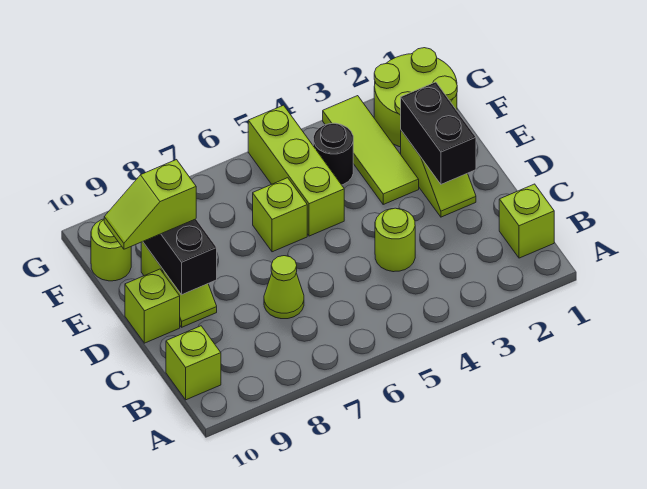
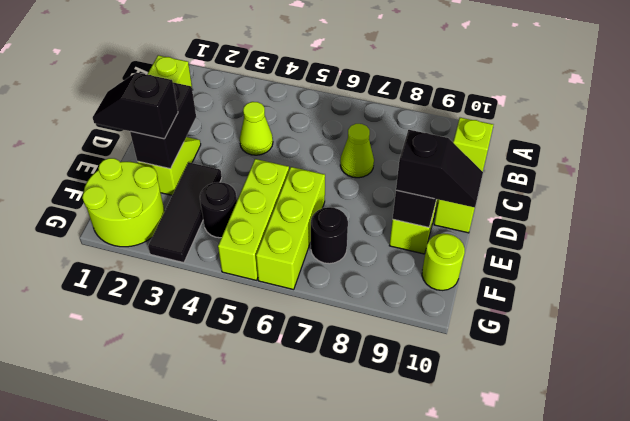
lime round brick C4 level 1 -> lime cone C4 level 1
none -> black slope E1:E2 level 3 top 2
lime tile E3:G3 level 1 -> black tile E3:G3 level 1
lime brick E6 level 1 -> lime brick E6:G6 level 1
lime slope E9:E10 level 3 top 9 -> black slope E9:E10 level 3 top 9
none -> black round brick F7 level 1

